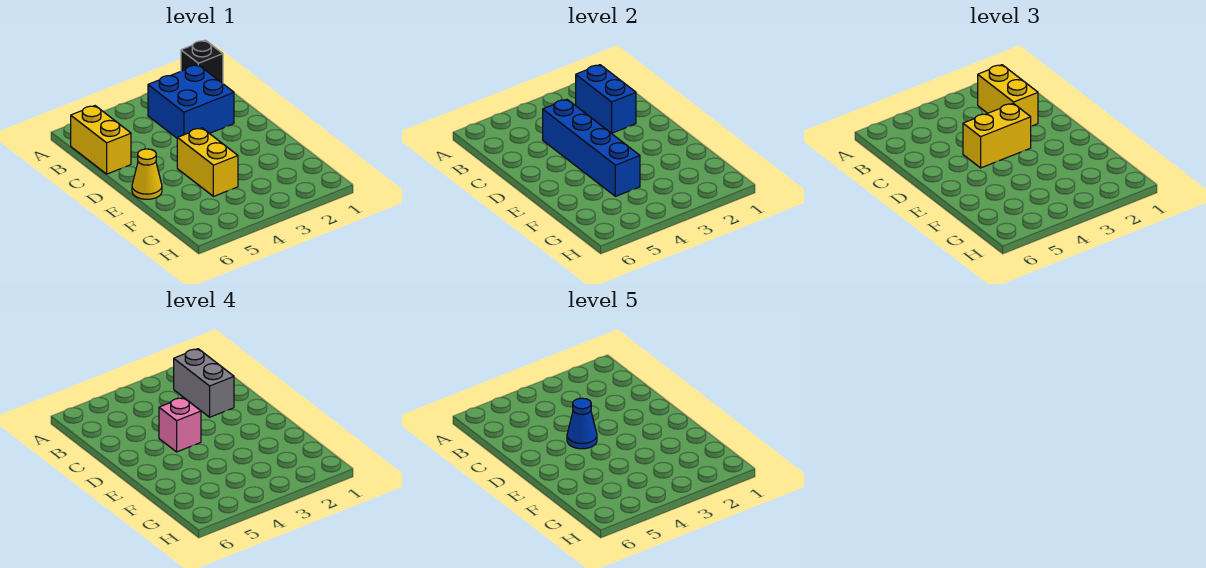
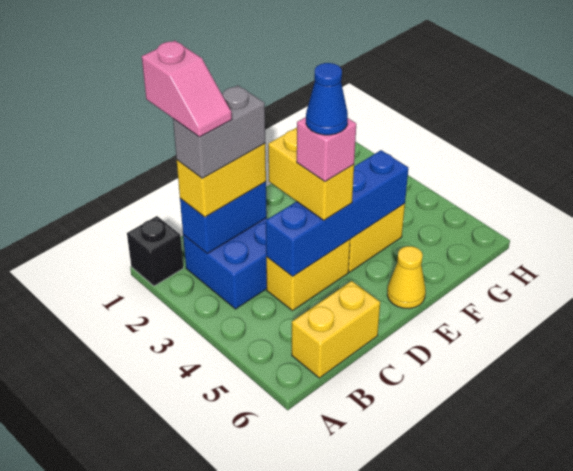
none -> pink slope B1:B2 level 5 top 1
none -> yellow brick C4:D4 level 1

